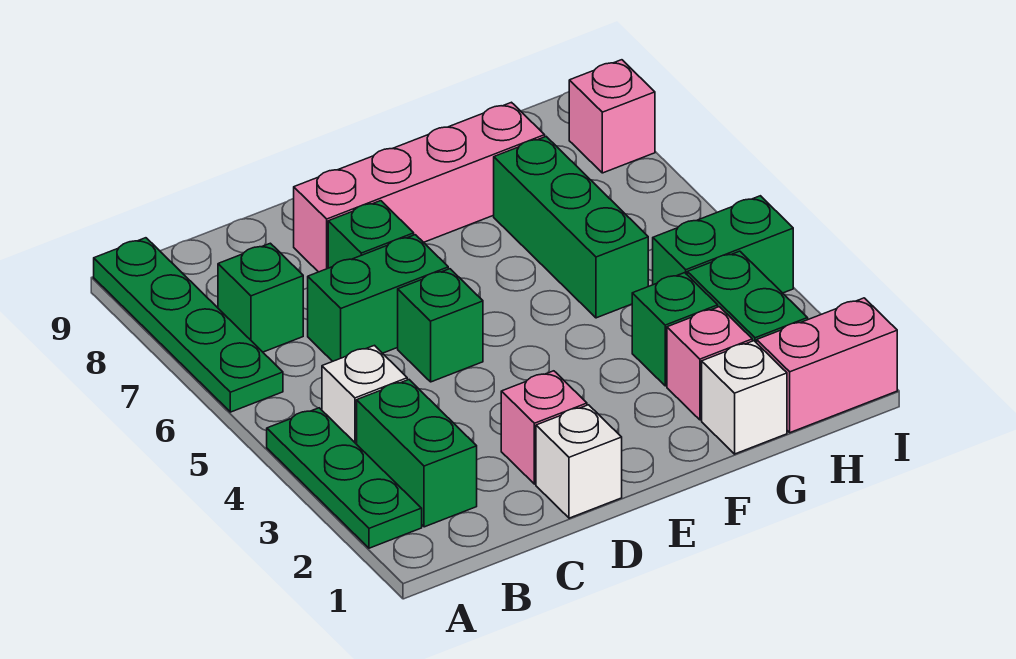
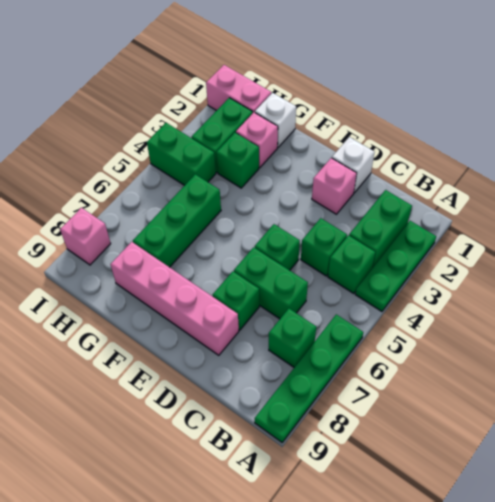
white brick B4 level 1 -> green brick B4 level 1
none -> green brick C4 level 1

